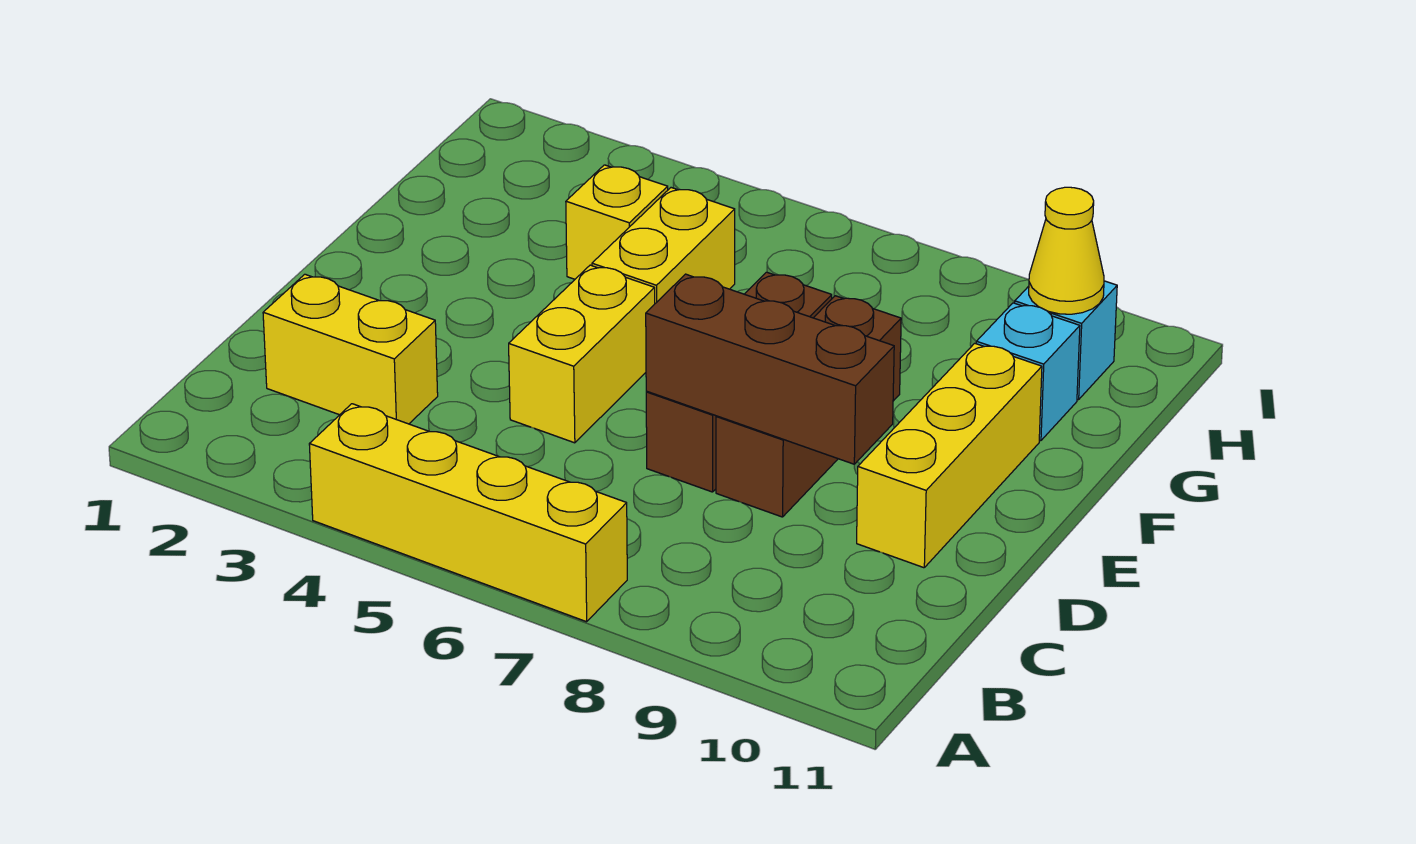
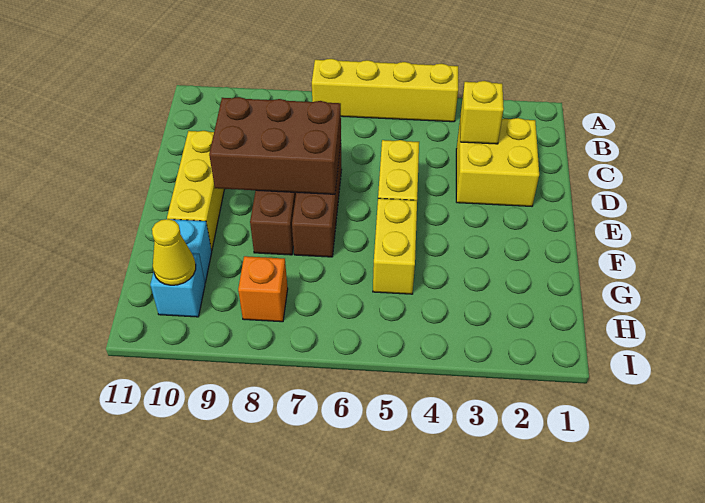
yellow brick C2:C3 level 1 -> yellow brick C2:D3 level 1
brown brick D7:D9 level 2 -> brown brick D7:E9 level 2
yellow brick G4 level 1 -> yellow brick C3 level 2
none -> orange brick H8 level 1

